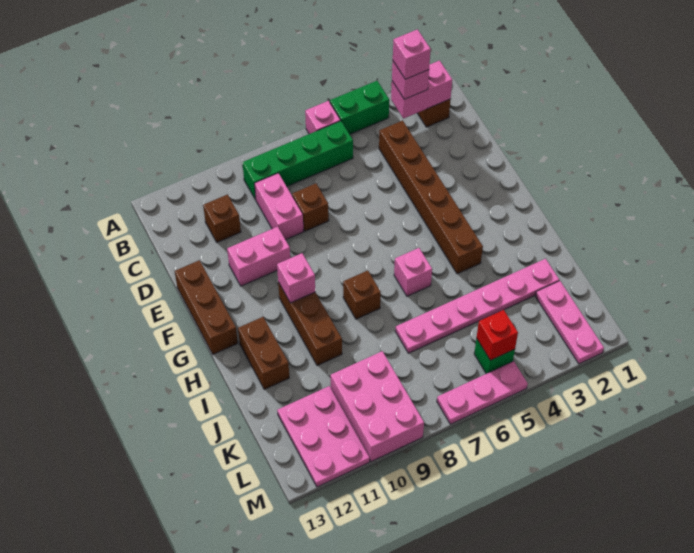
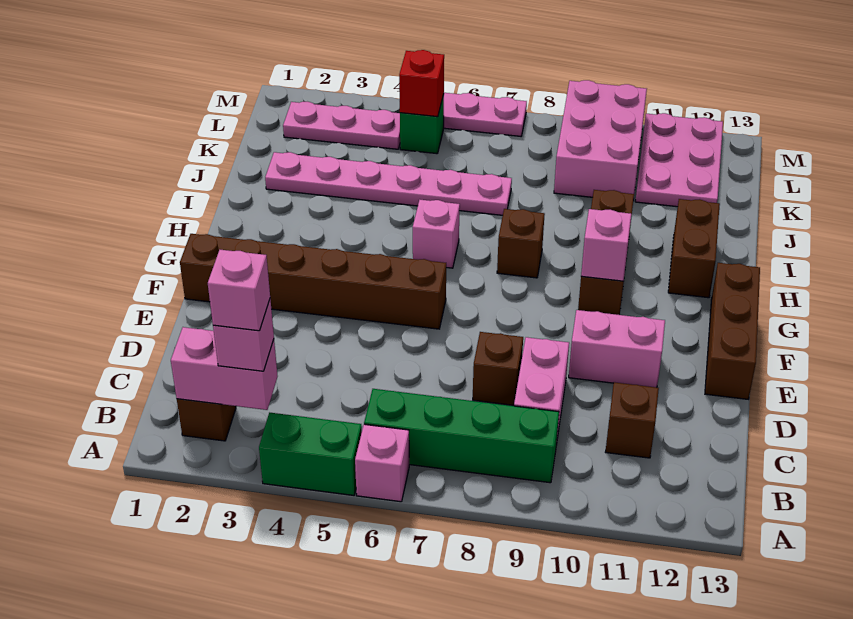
brown brick C4:H4 level 1 -> brown brick F1:F6 level 1
pink plate K2:M2 level 1 -> pink plate L2:L4 level 1

